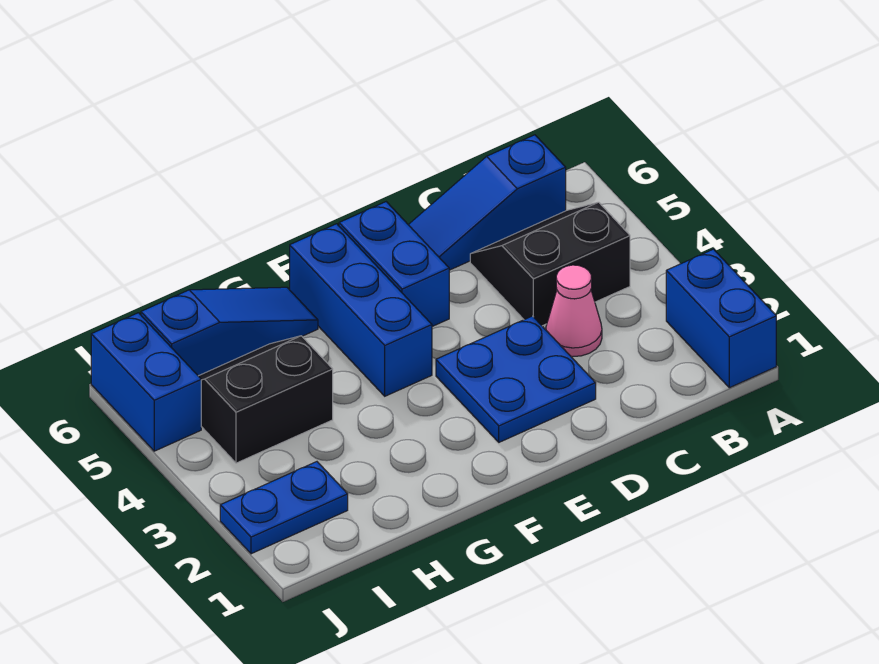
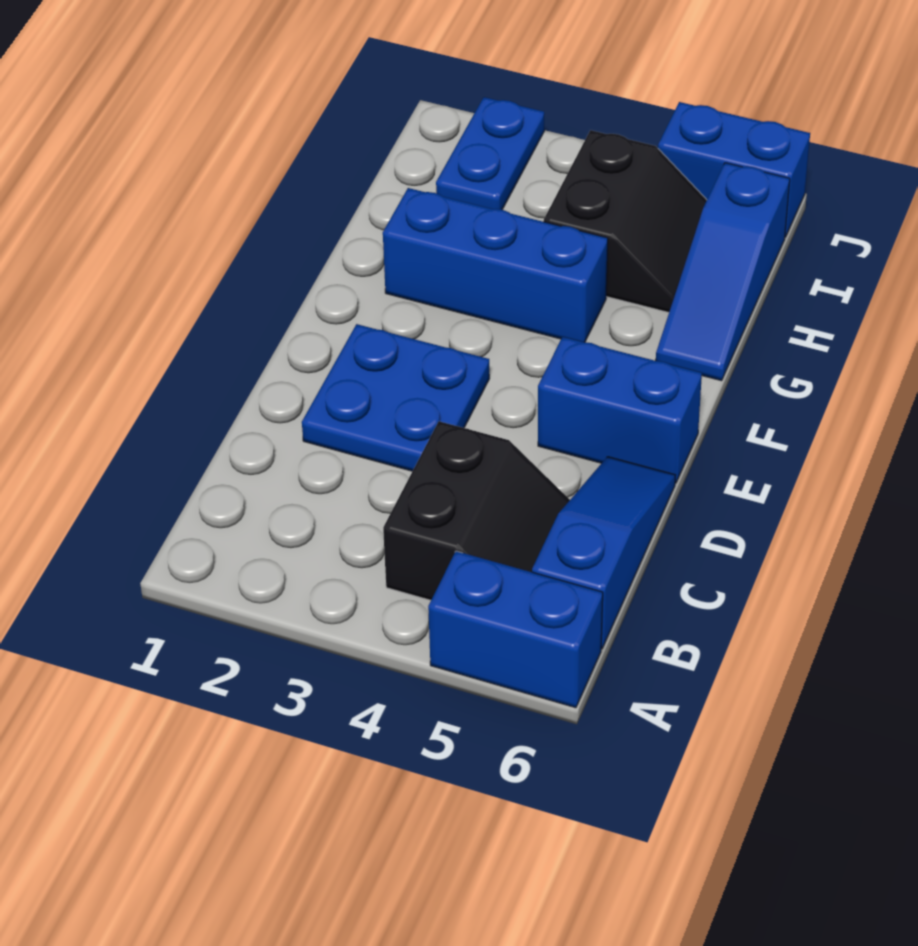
blue brick A1:A2 level 1 -> blue brick A5:A6 level 1
pink cone C3 level 1 -> none
blue brick F4:F6 level 1 -> blue brick G2:G4 level 1

